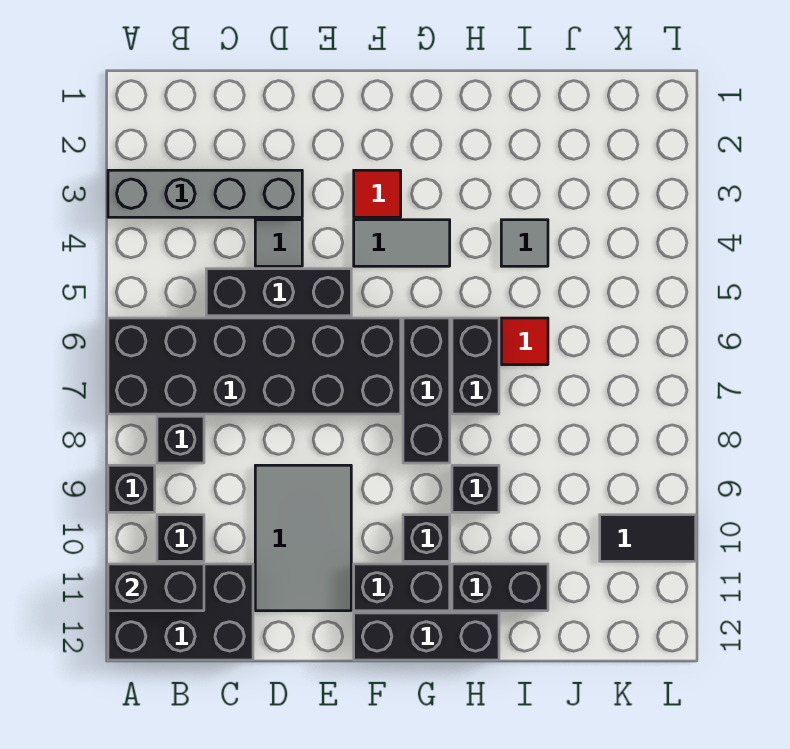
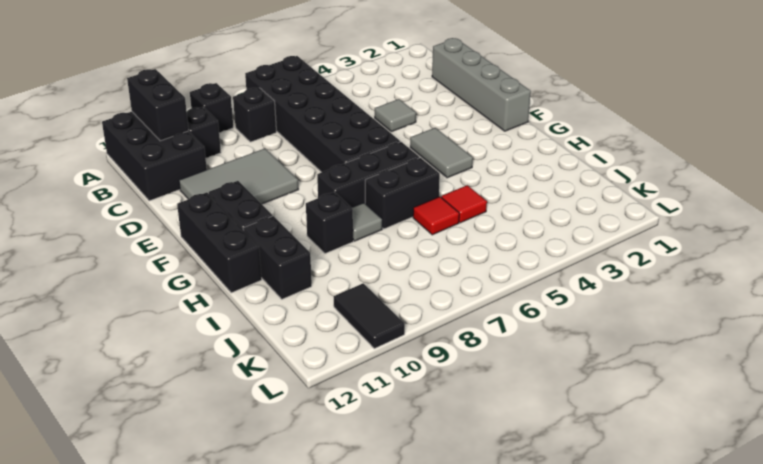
grey brick A3:D3 level 1 -> grey brick C1:F1 level 1
black brick C5:E5 level 1 -> none
red tile F3 level 1 -> red tile I5 level 1
black brick G10 level 1 -> none
grey tile I4 level 1 -> grey tile H8 level 1

